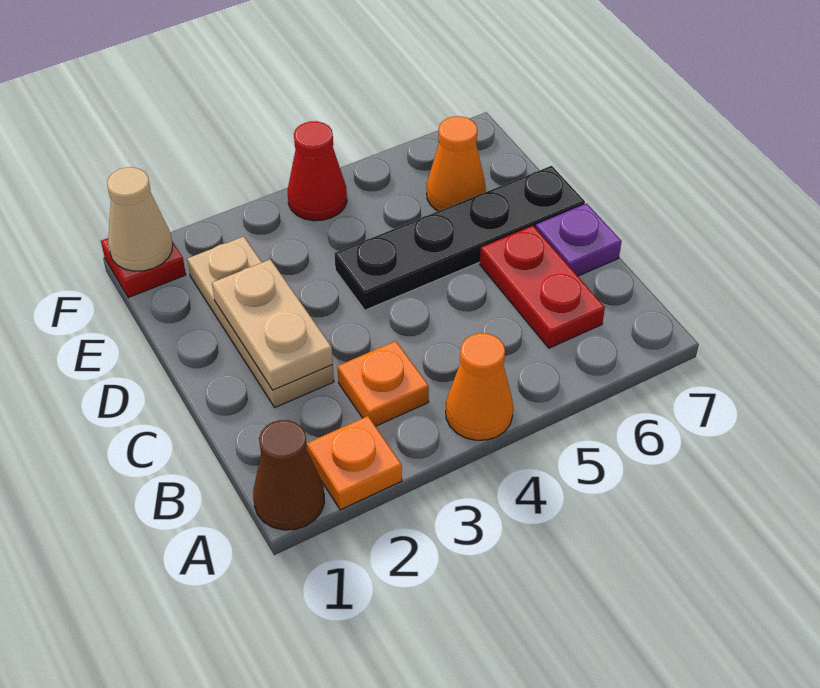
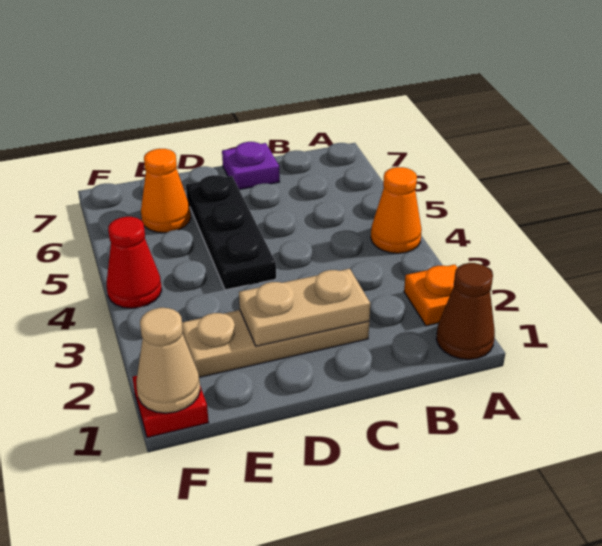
orange plate B3 level 1 -> none
red plate B6:C6 level 1 -> none
black plate D4:D7 level 1 -> black plate D4:D6 level 1

